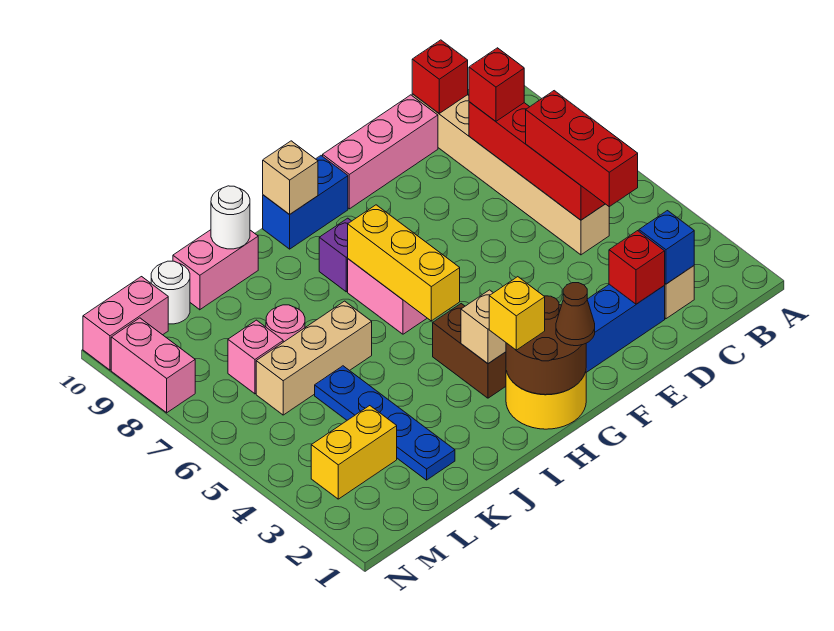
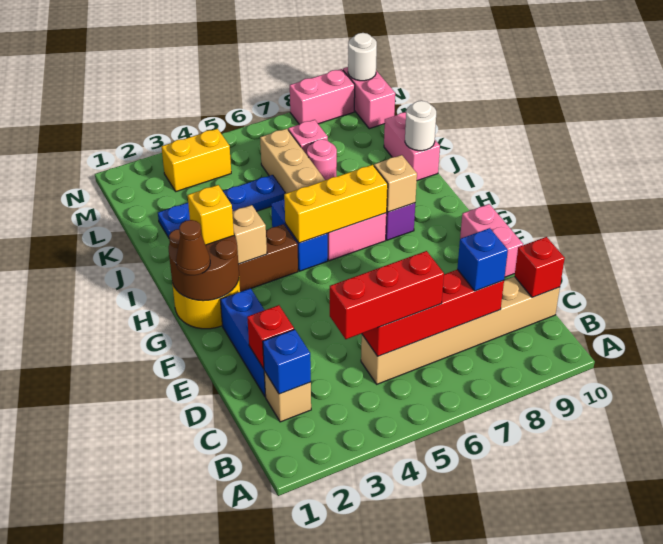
red brick C8 level 3 -> blue brick C8 level 3
pink brick D10:F10 level 1 -> pink brick E10:F10 level 1
blue brick G10:H10 level 1 -> blue brick H5:I5 level 1
tan brick H10 level 2 -> tan brick H8 level 2
yellow brick L3:M3 level 1 -> yellow brick M3:M4 level 1
white round brick L10 level 1 -> white round brick N10 level 2

